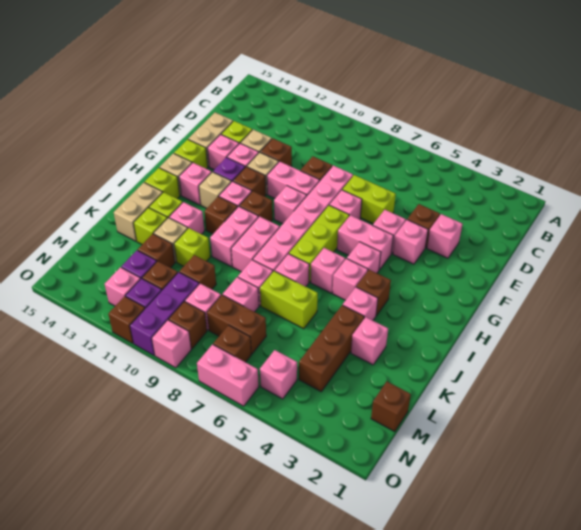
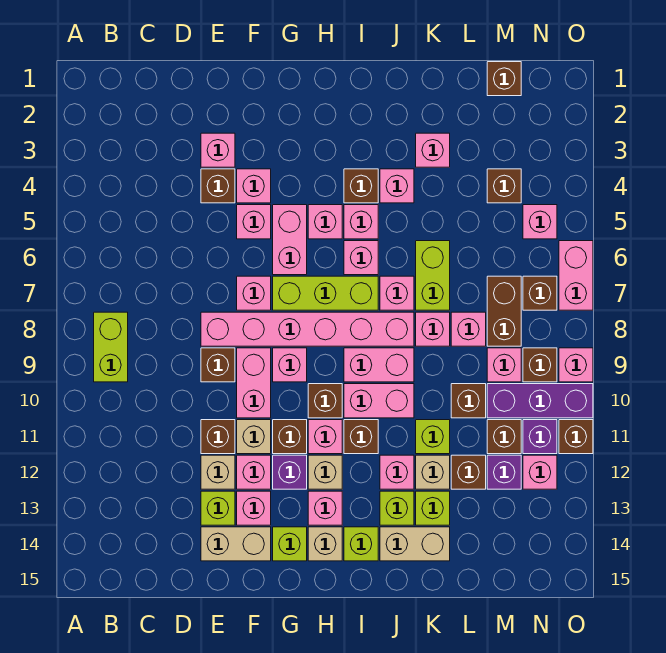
lime brick E6:E7 level 1 -> lime brick B8:B9 level 1
brown brick K4:M4 level 1 -> brown brick M4 level 1

